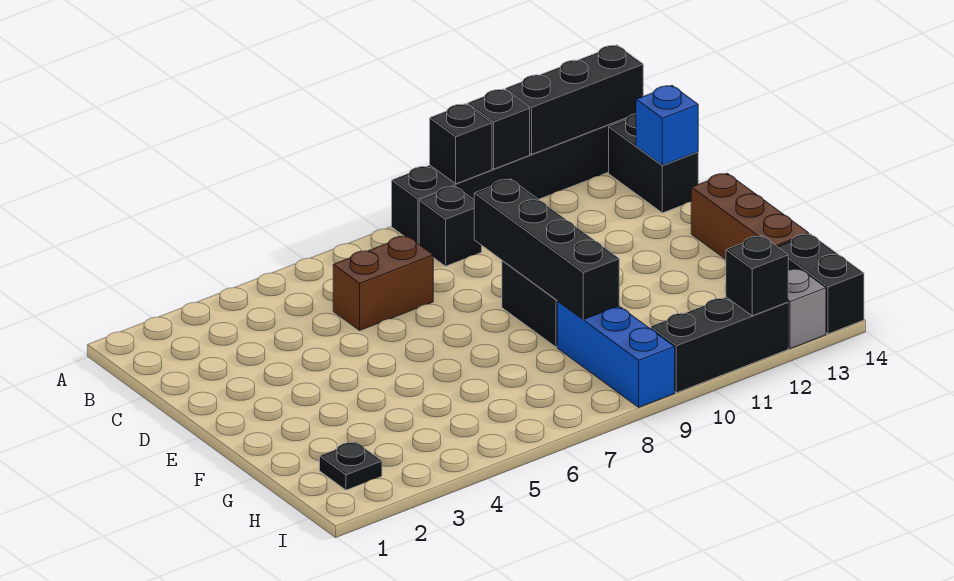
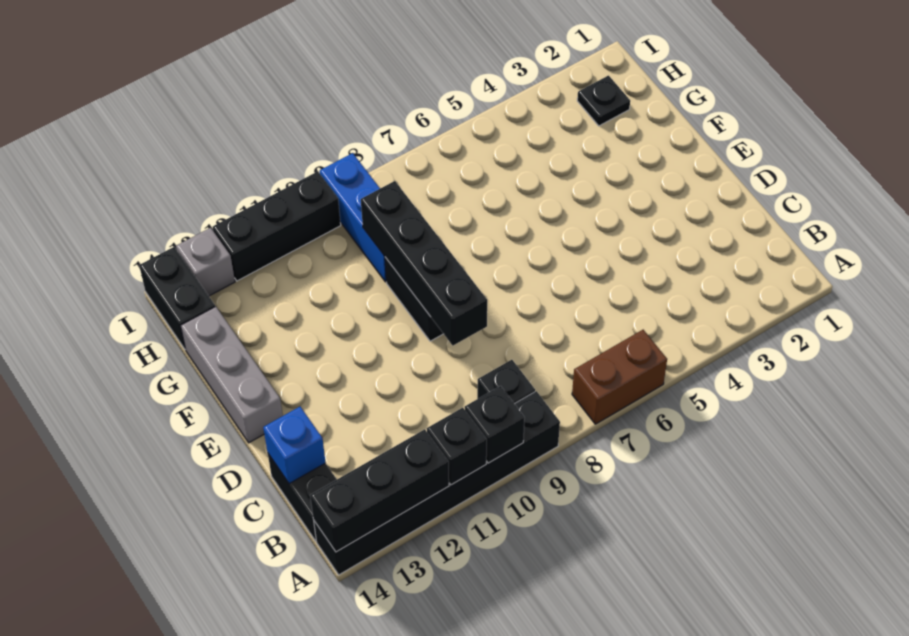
brown brick C6:C7 level 1 -> brown brick A6:A7 level 1
brown brick E14:G14 level 1 -> grey brick E14:G14 level 1
black brick I12 level 2 -> none

